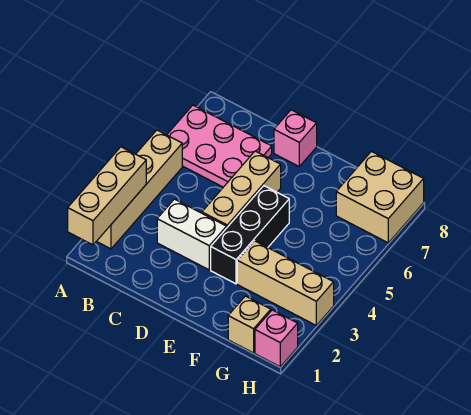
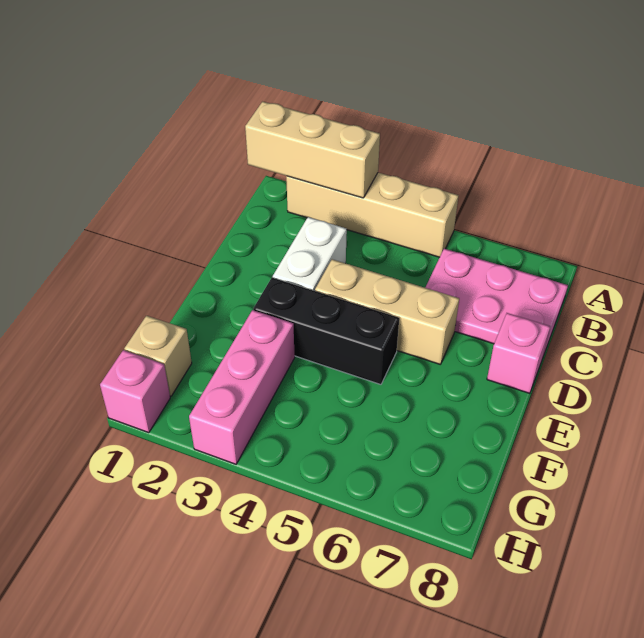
pink plate A6:C7 level 1 -> pink plate B6:C8 level 1
tan brick F3:H3 level 1 -> pink brick F3:H3 level 1
tan brick G7:H8 level 1 -> none

